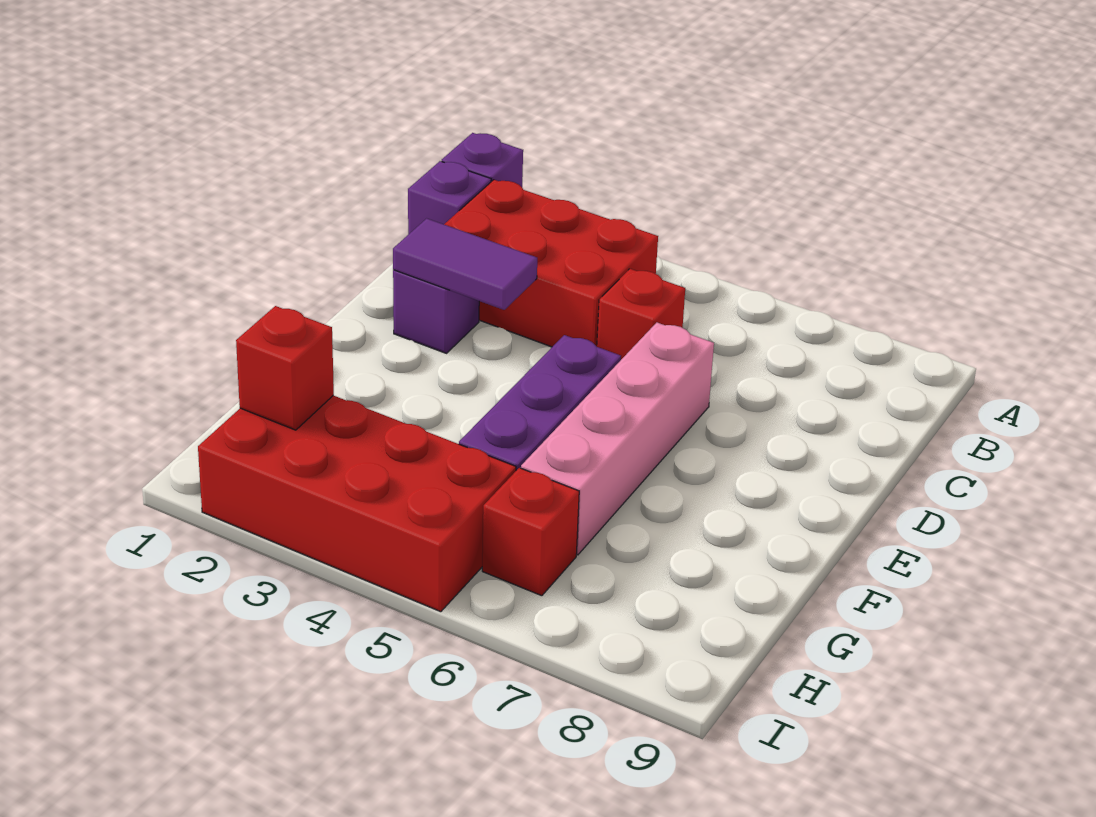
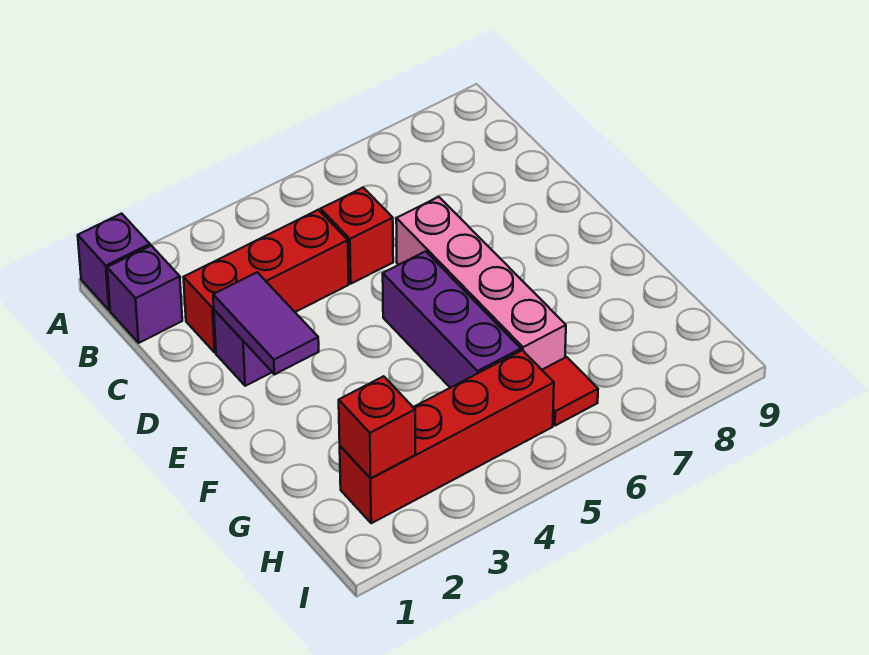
red brick B2:C4 level 1 -> red brick C2:C4 level 1
purple tile D2:D3 level 2 -> purple tile D2:E2 level 2
red brick H2:I5 level 1 -> red brick H2:H5 level 1
red brick H6 level 1 -> red tile H6 level 1

